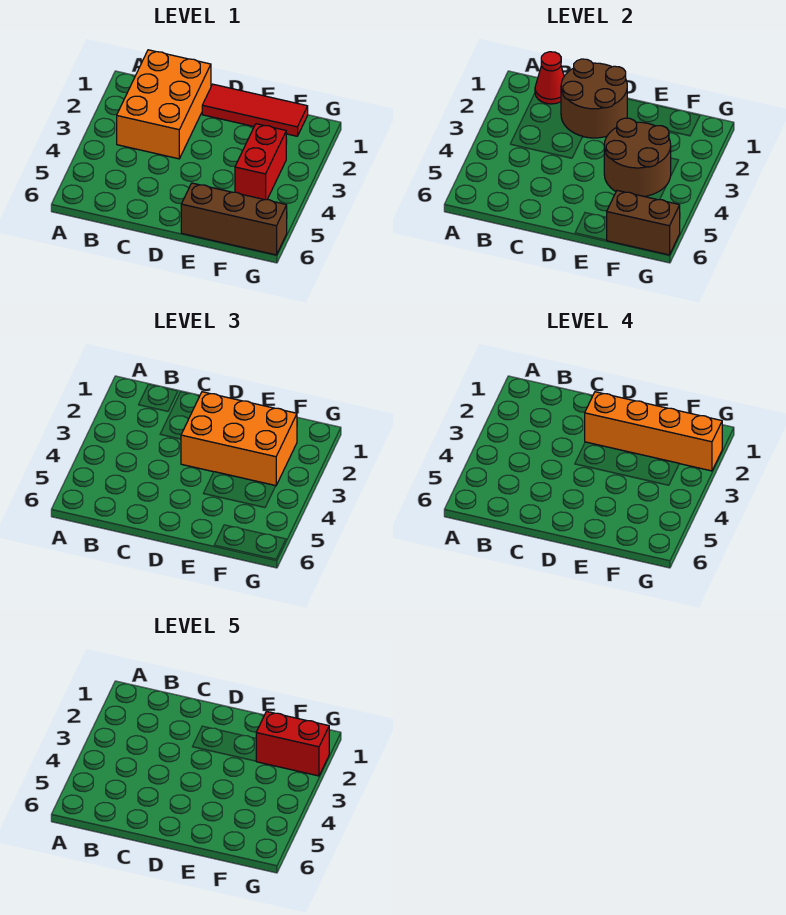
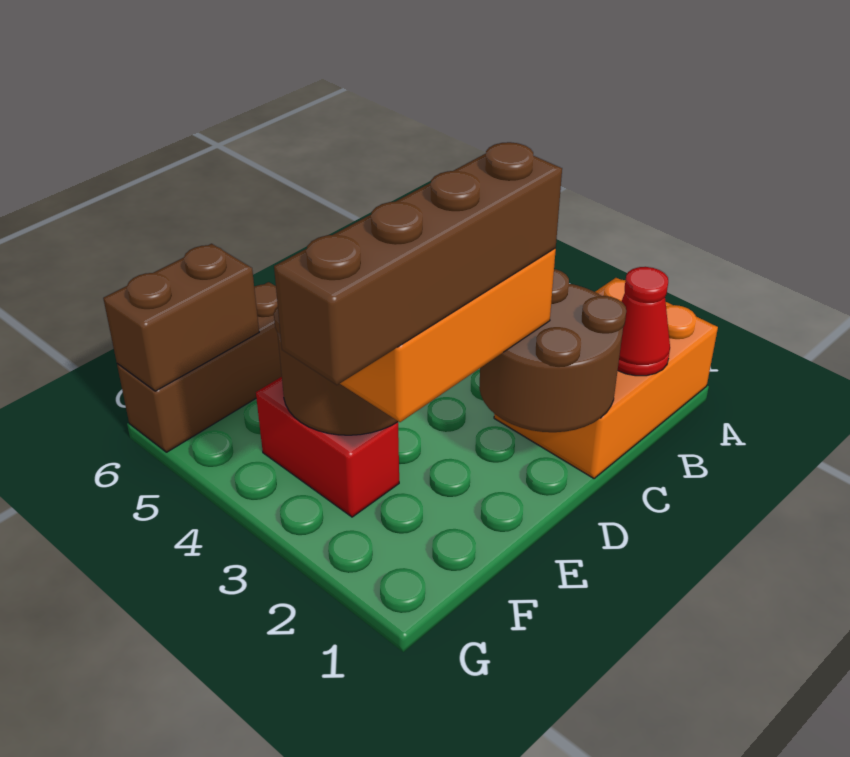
orange brick B1:C3 level 1 -> orange brick A1:C2 level 1
red tile D1:F1 level 1 -> none
orange brick D2:G2 level 4 -> brown brick D2:G2 level 4
red brick F2:G2 level 5 -> none

